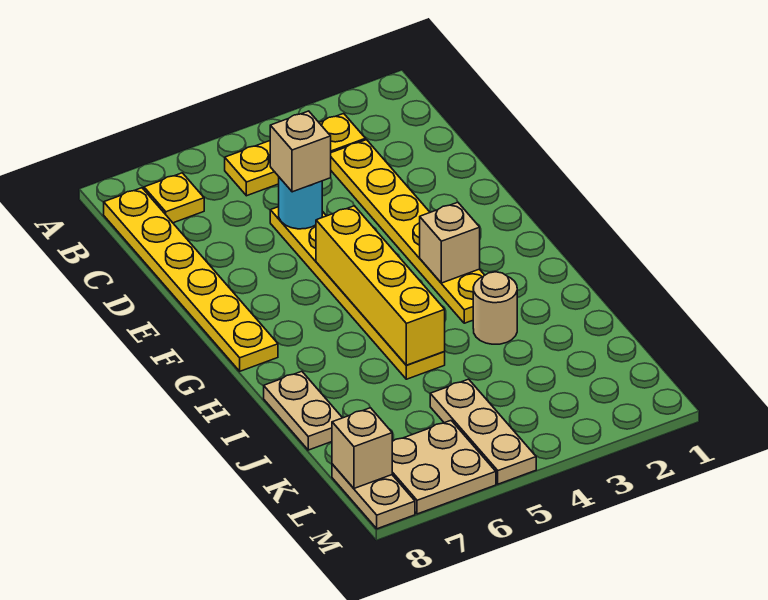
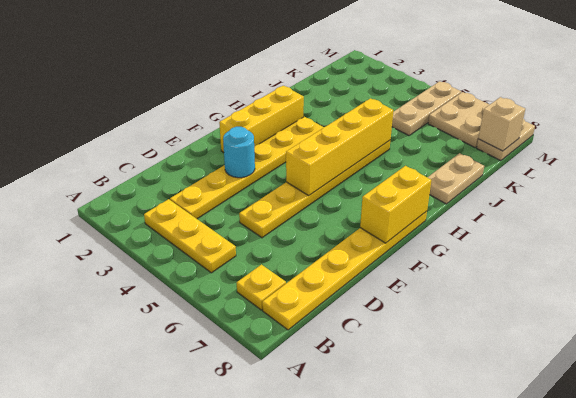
cyan round brick D5 level 2 -> cyan round brick E3 level 2
tan brick D5 level 3 -> none
none -> yellow brick F2:H2 level 1
none -> yellow brick F8:G8 level 2
tan brick G3 level 2 -> none
tan round brick I3 level 1 -> none

